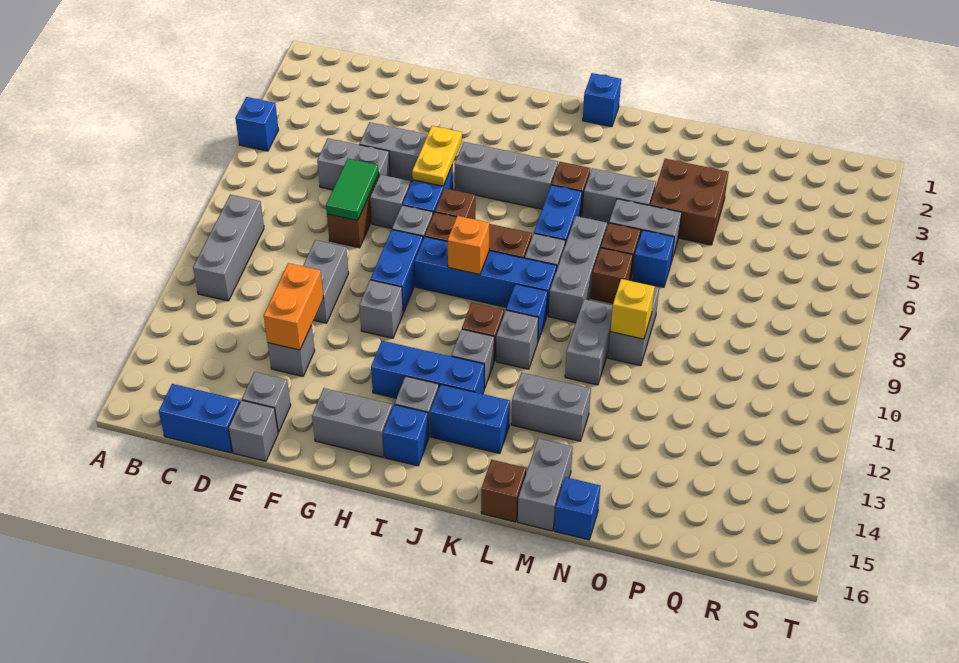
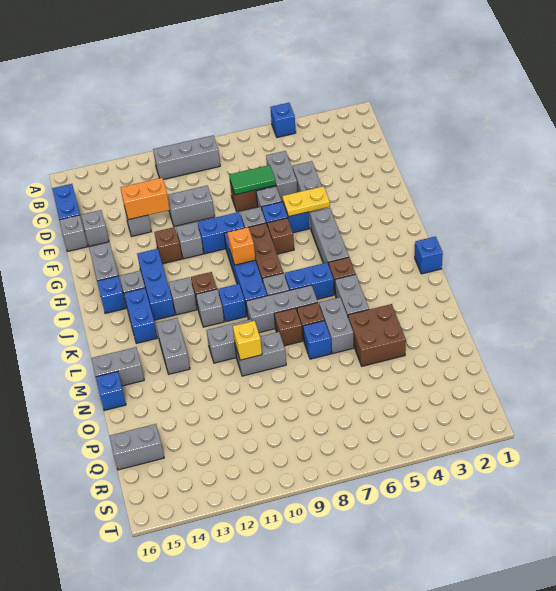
brown brick L16 level 1 -> brown brick G12 level 1
none -> grey brick Q15:Q16 level 1

